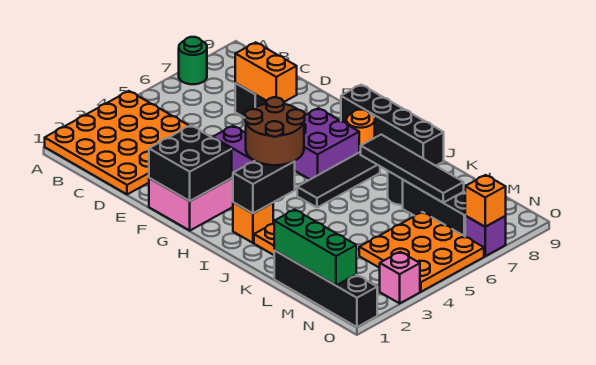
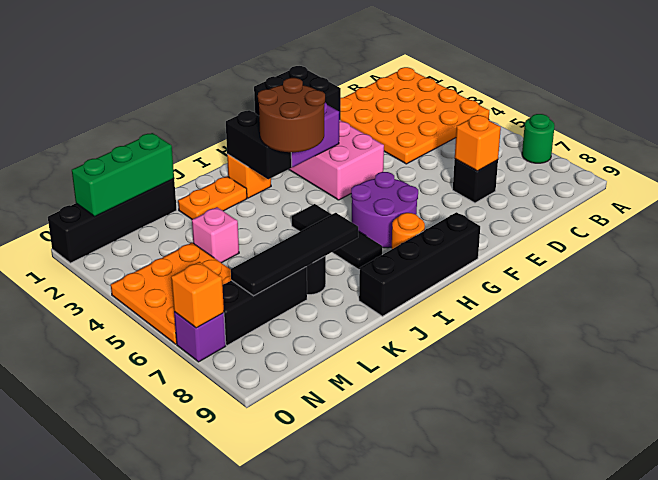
orange brick D7:E7 level 2 -> orange brick D7 level 2
purple brick G6:H7 level 1 -> purple round brick G6:H7 level 1
pink brick O3 level 1 -> pink brick L4 level 1

